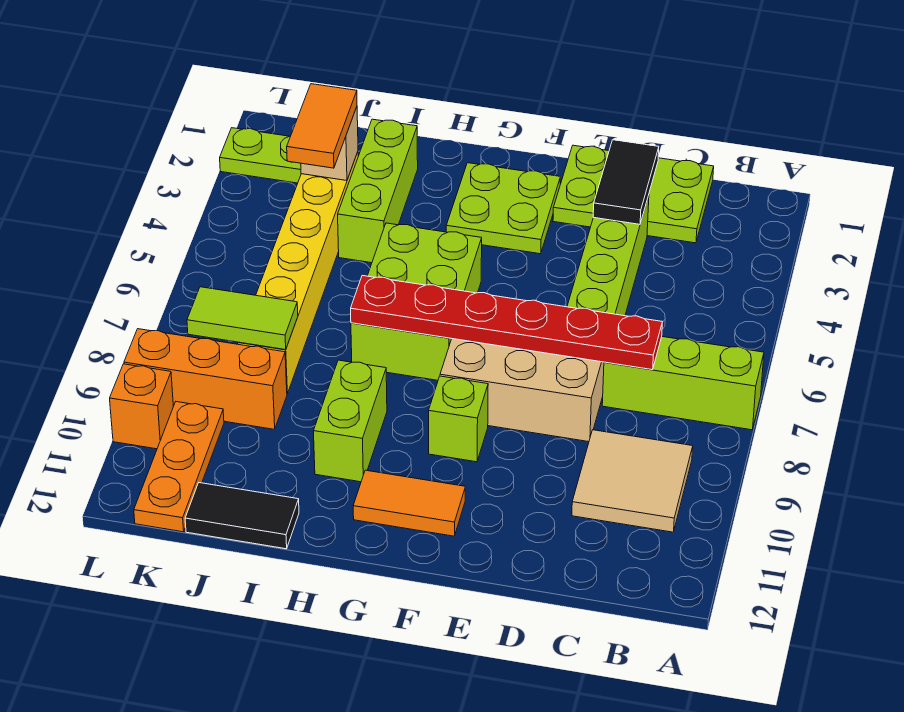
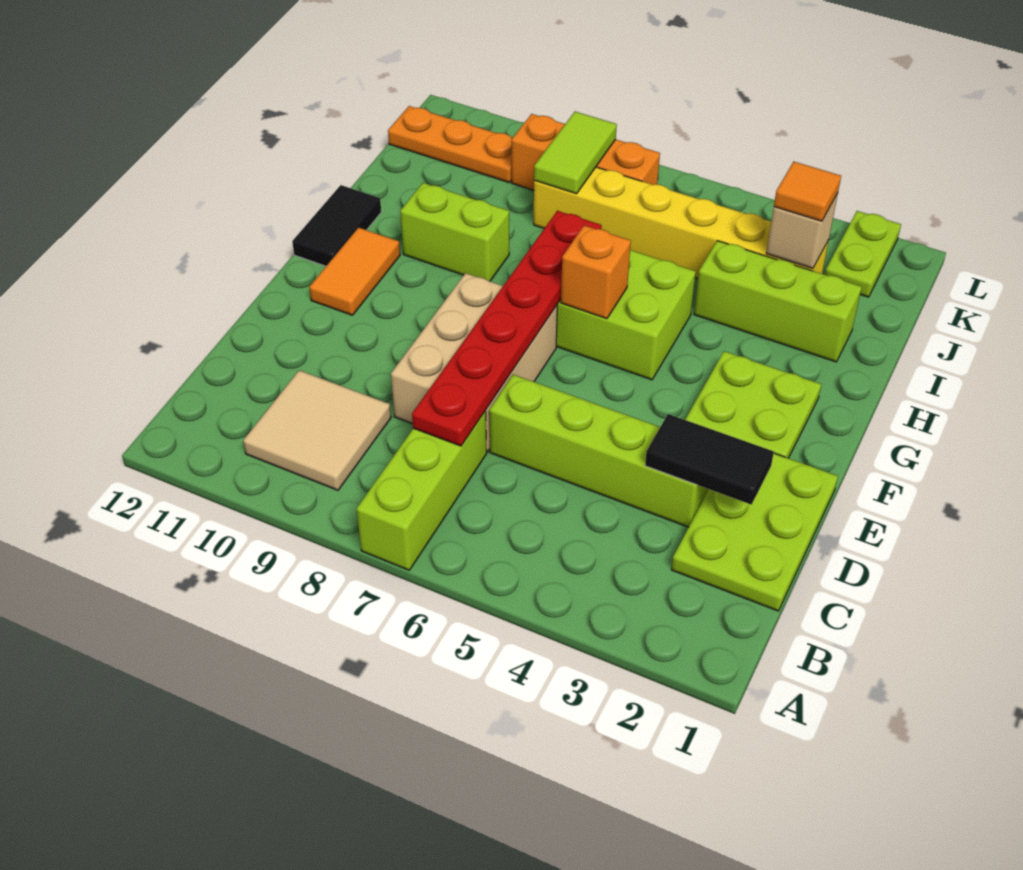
lime brick F9 level 1 -> none
black tile I12:J12 level 1 -> black tile G12:H12 level 1
orange tile J3:J4 level 3 -> orange tile J3 level 3
orange brick J9:L9 level 1 -> orange brick K7:K9 level 1
orange brick L10 level 1 -> orange brick G6 level 2

